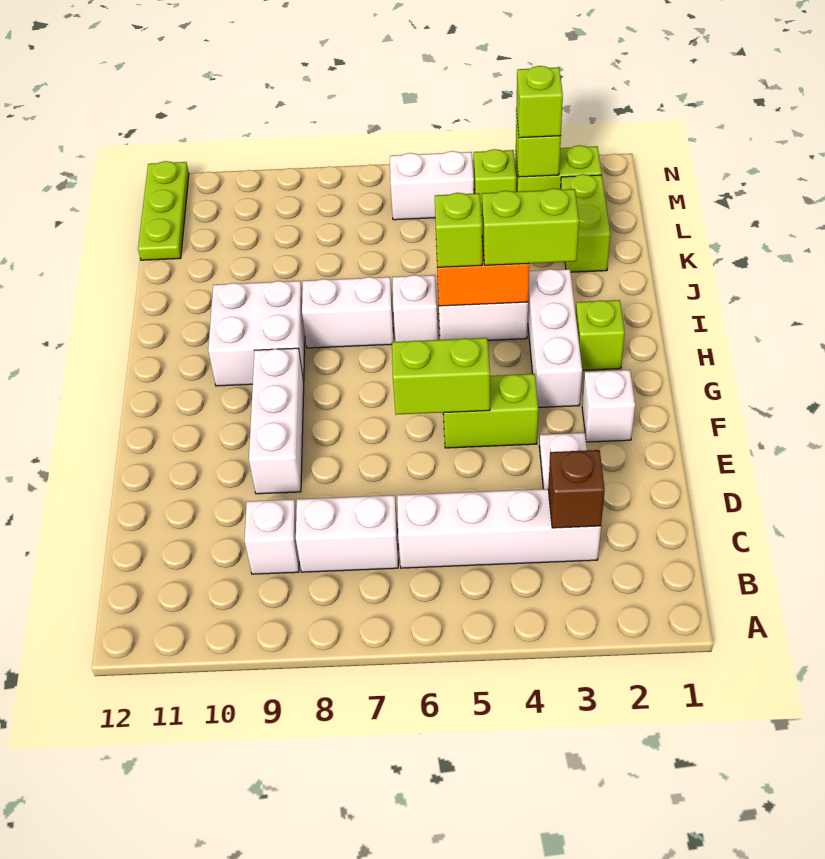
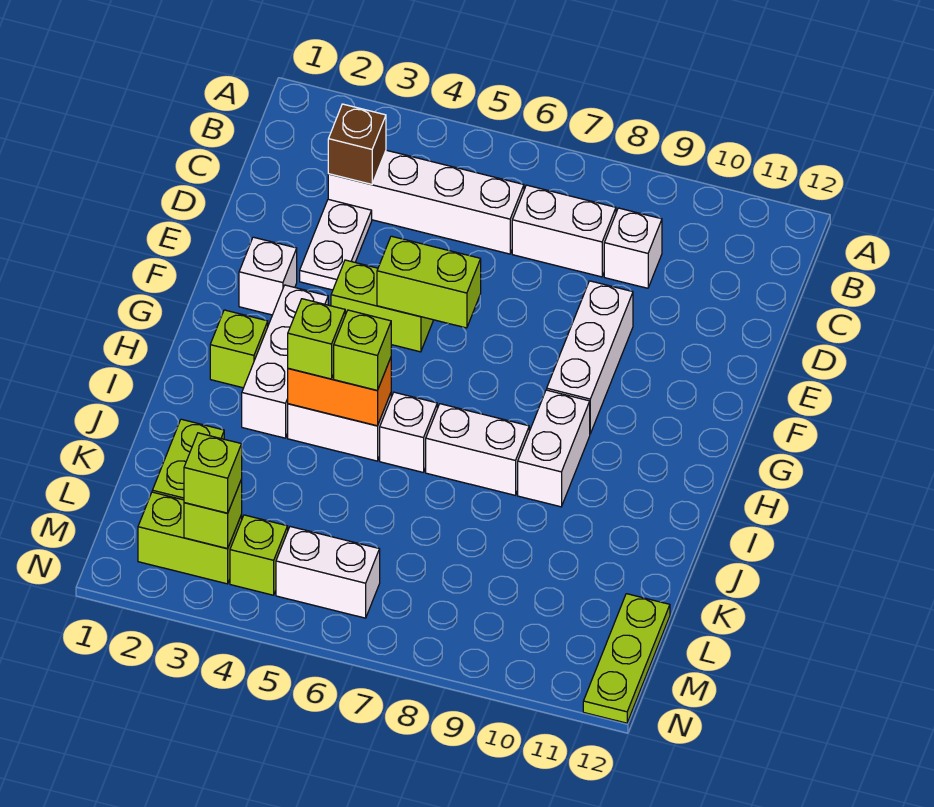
white brick H9:I10 level 1 -> white brick H9:I9 level 1
lime brick I3:I4 level 3 -> lime brick I4 level 3

